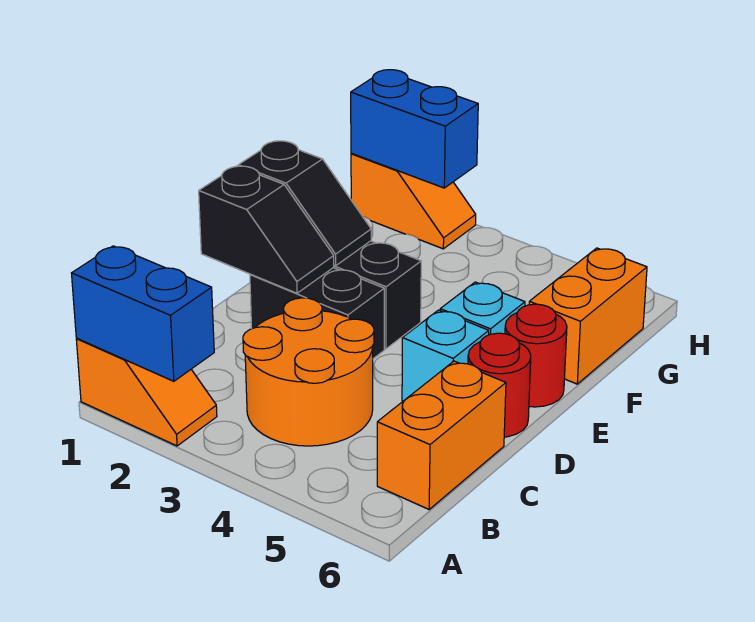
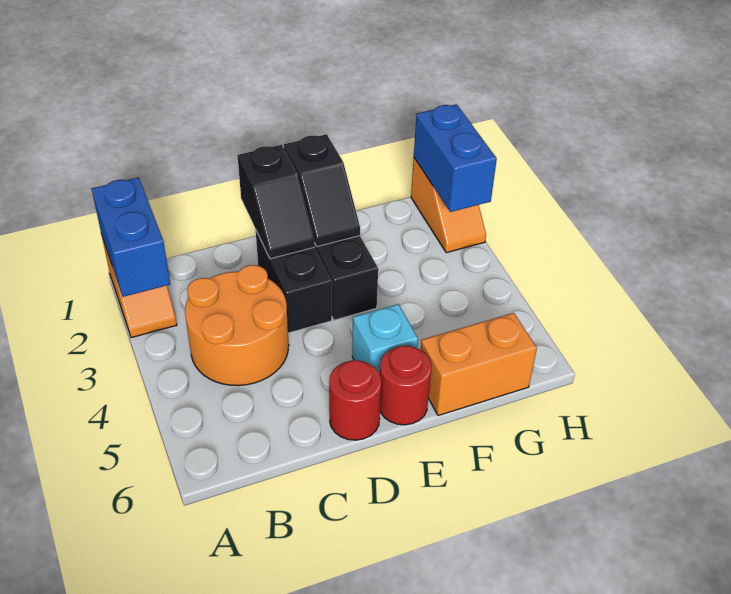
orange brick B6:C6 level 1 -> none
cyan brick D5 level 1 -> none

